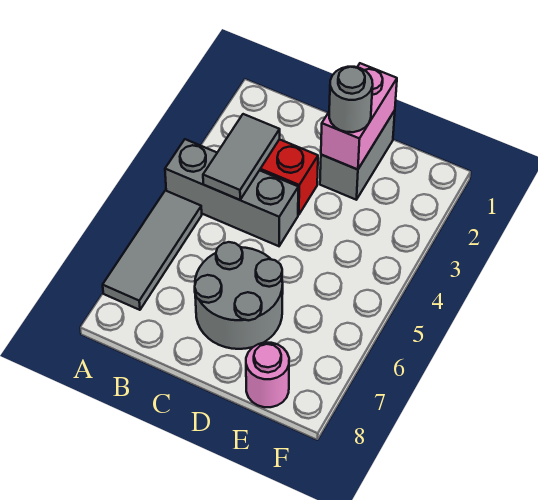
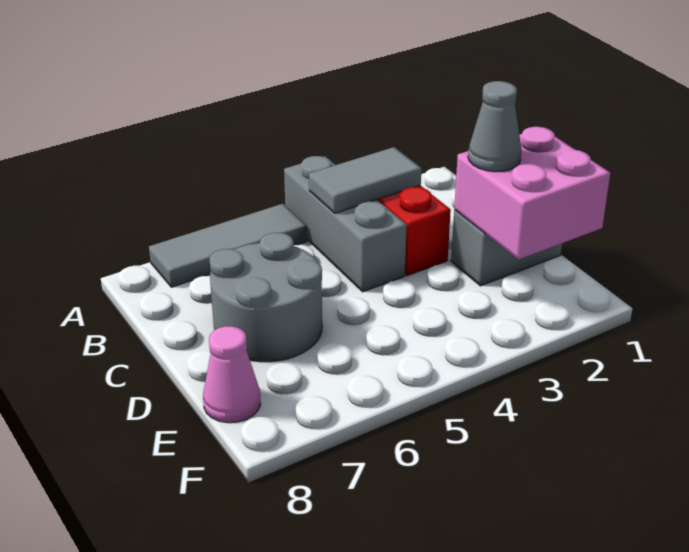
pink brick D1:D2 level 2 -> pink brick D1:E2 level 2
grey round brick D2 level 3 -> grey cone D2 level 3
pink round brick E8 level 1 -> pink cone E8 level 1

